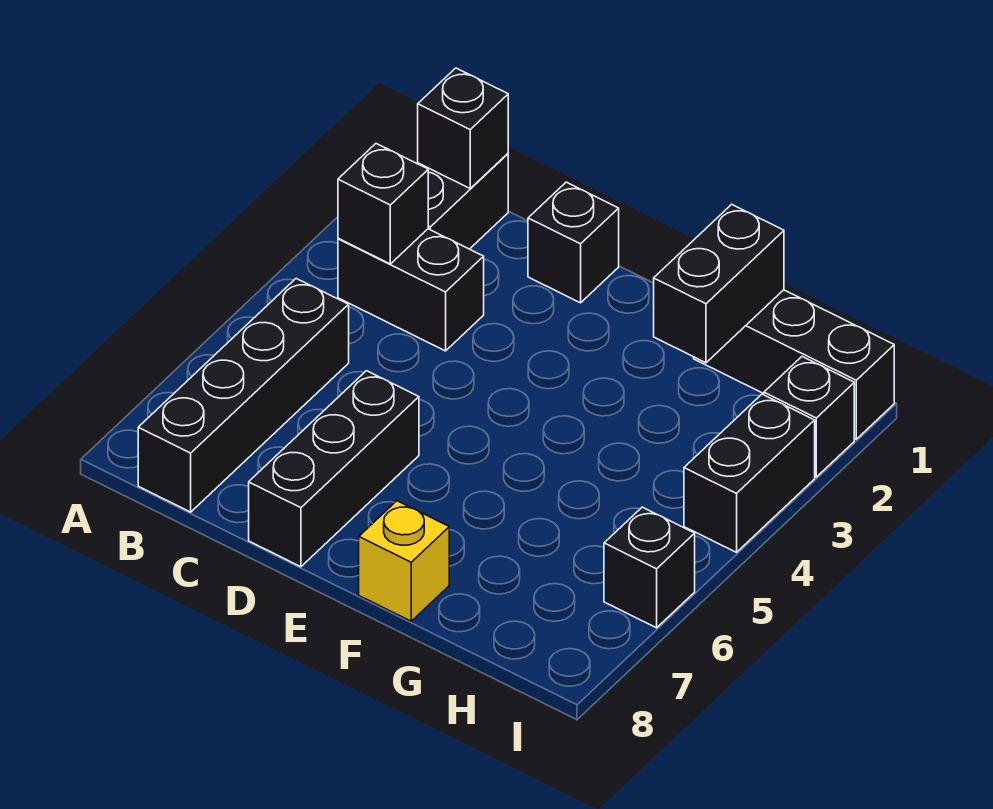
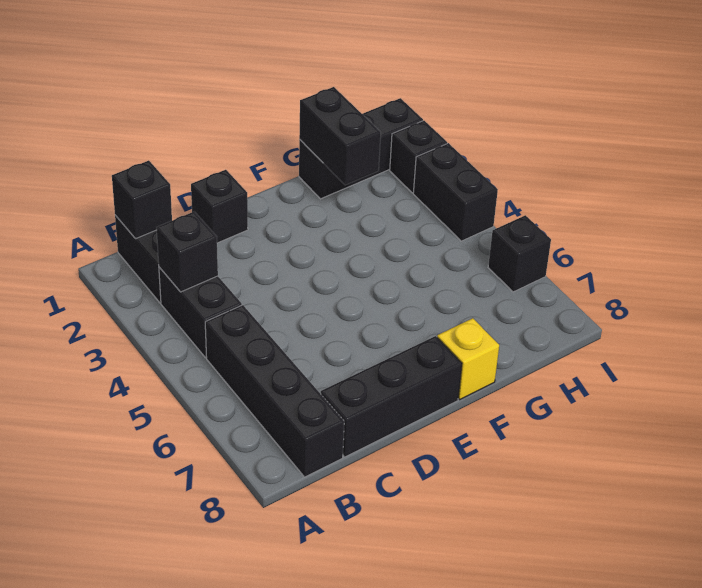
black brick B3:C3 level 1 -> black brick B3:B4 level 1
black brick D6:D8 level 1 -> black brick C8:E8 level 1

